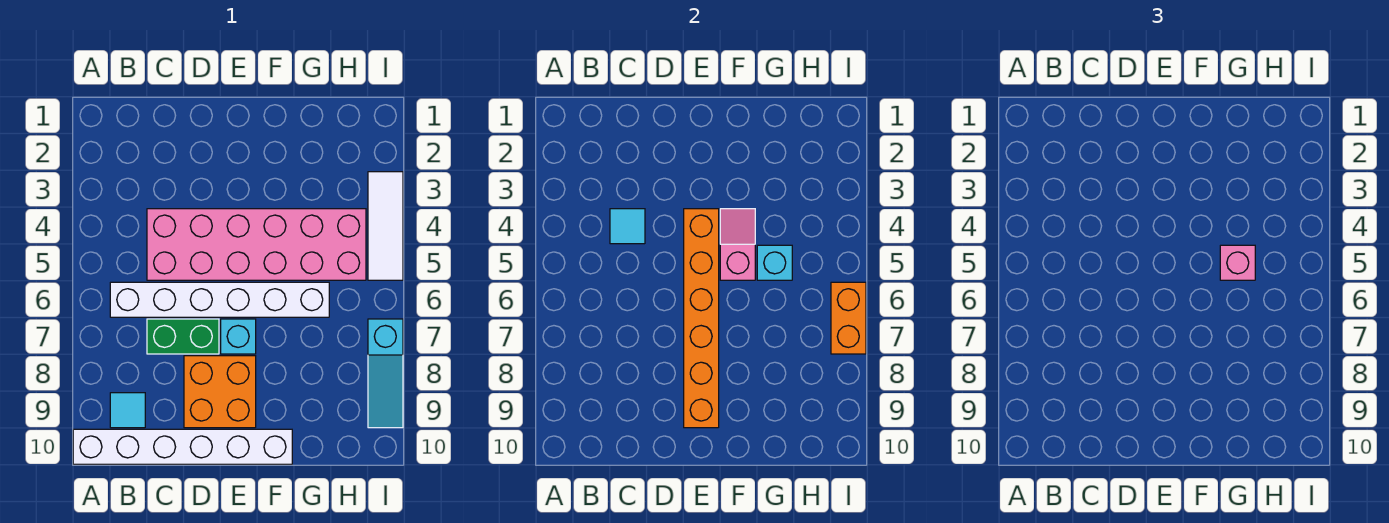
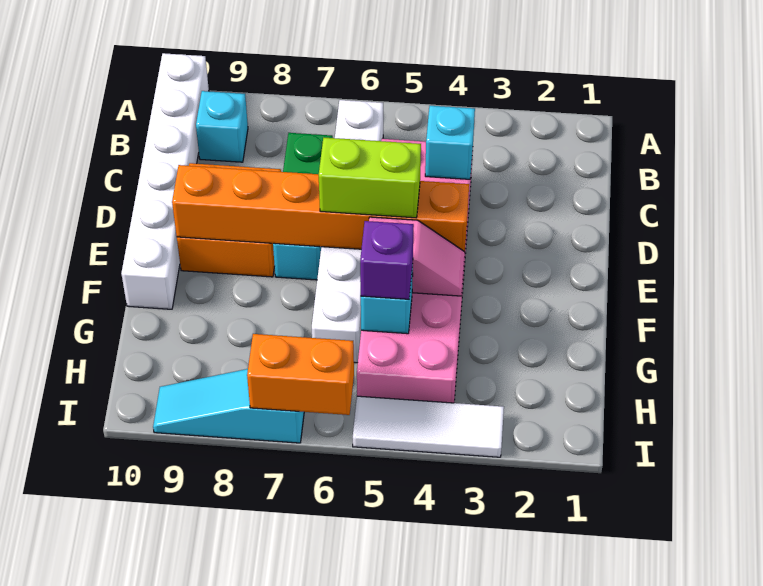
cyan tile B9 level 1 -> cyan brick B9 level 1
cyan tile C4 level 2 -> cyan brick C4 level 2
none -> lime brick E5:E6 level 3
pink brick G5 level 3 -> purple brick G5 level 3

